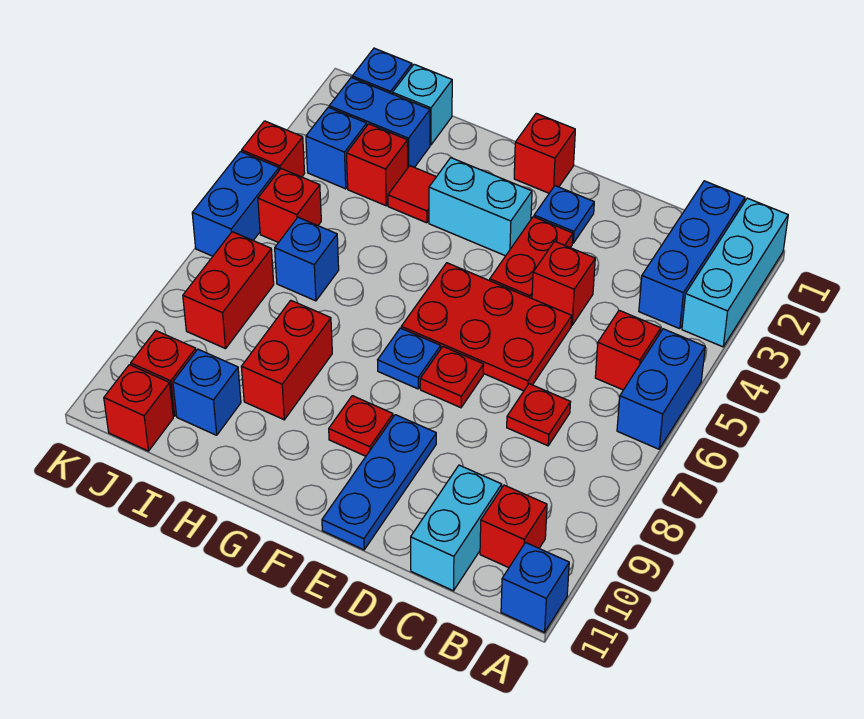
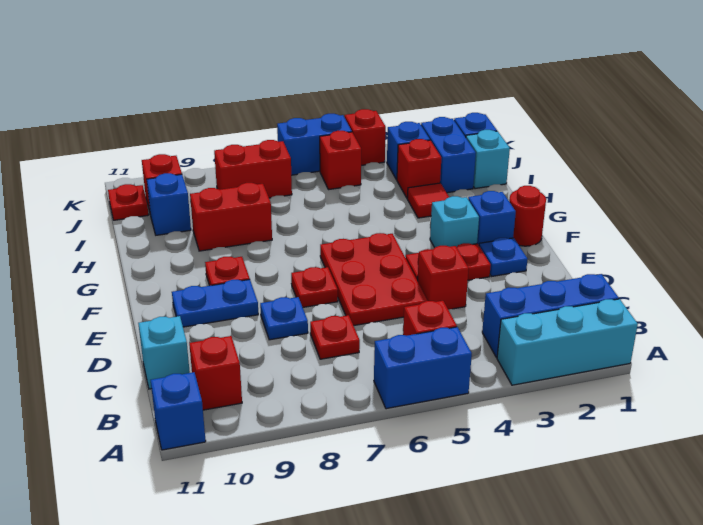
cyan brick C10:C11 level 1 -> cyan brick C11 level 1
blue plate E9:E11 level 1 -> blue plate E9:E10 level 1
red brick F1 level 1 -> red round brick F1 level 1
cyan brick F3:G3 level 1 -> cyan brick F3 level 1
blue plate F7 level 1 -> blue plate D8 level 1
blue brick I6 level 1 -> blue brick F2 level 1
red brick J11 level 1 -> red plate J11 level 1

